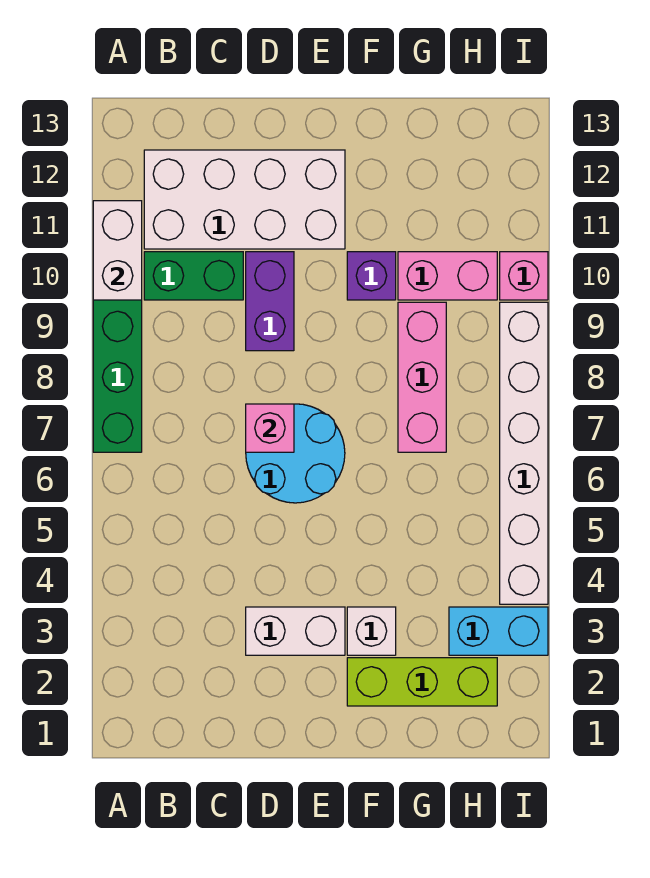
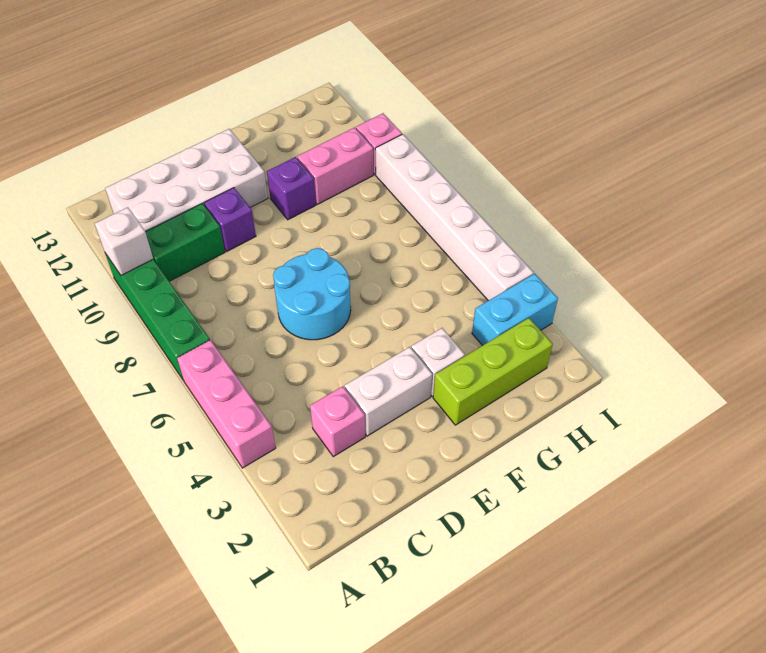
white brick A10:A11 level 2 -> white brick A10 level 2
pink brick D7 level 2 -> pink brick C3 level 1
purple brick D9:D10 level 1 -> purple brick D10 level 1
pink brick G7:G9 level 1 -> pink brick A4:A6 level 1

